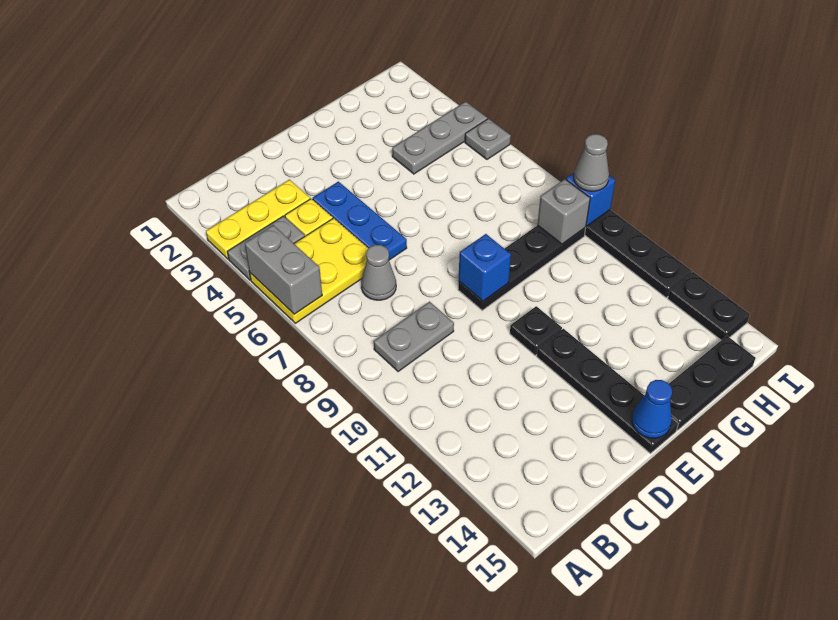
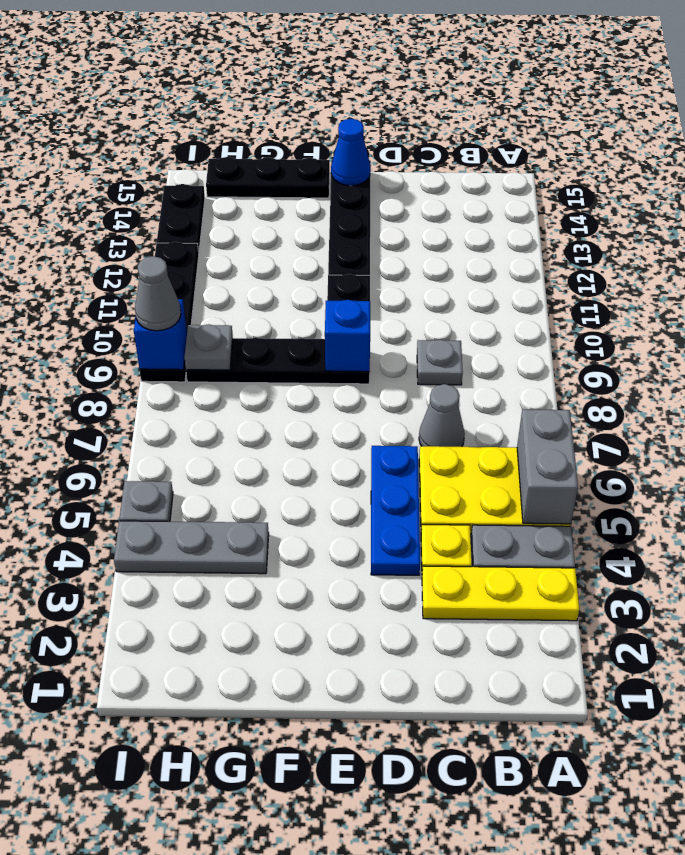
grey plate B9:C9 level 1 -> grey plate C9 level 1
grey brick H9 level 2 -> grey plate H9 level 2

